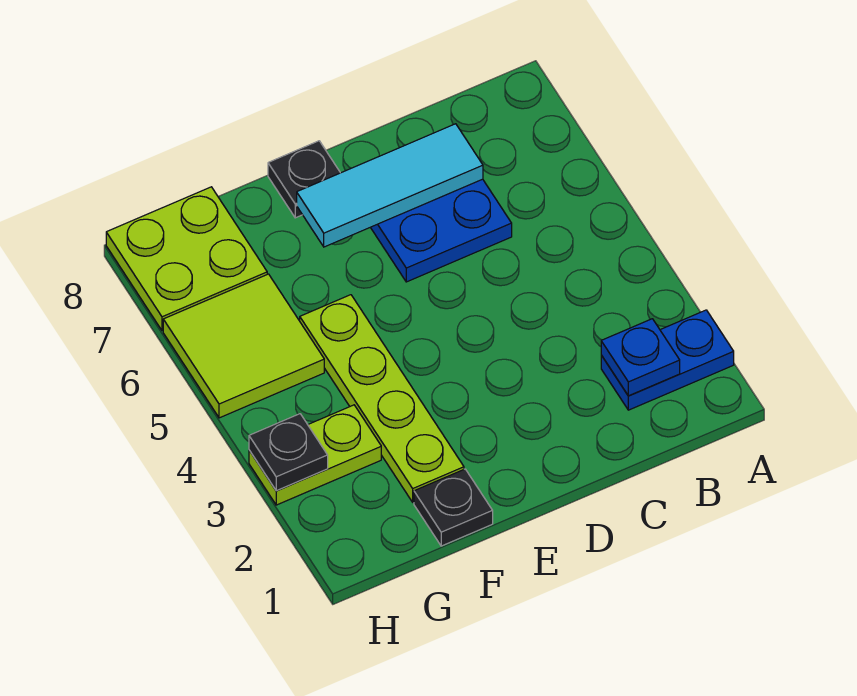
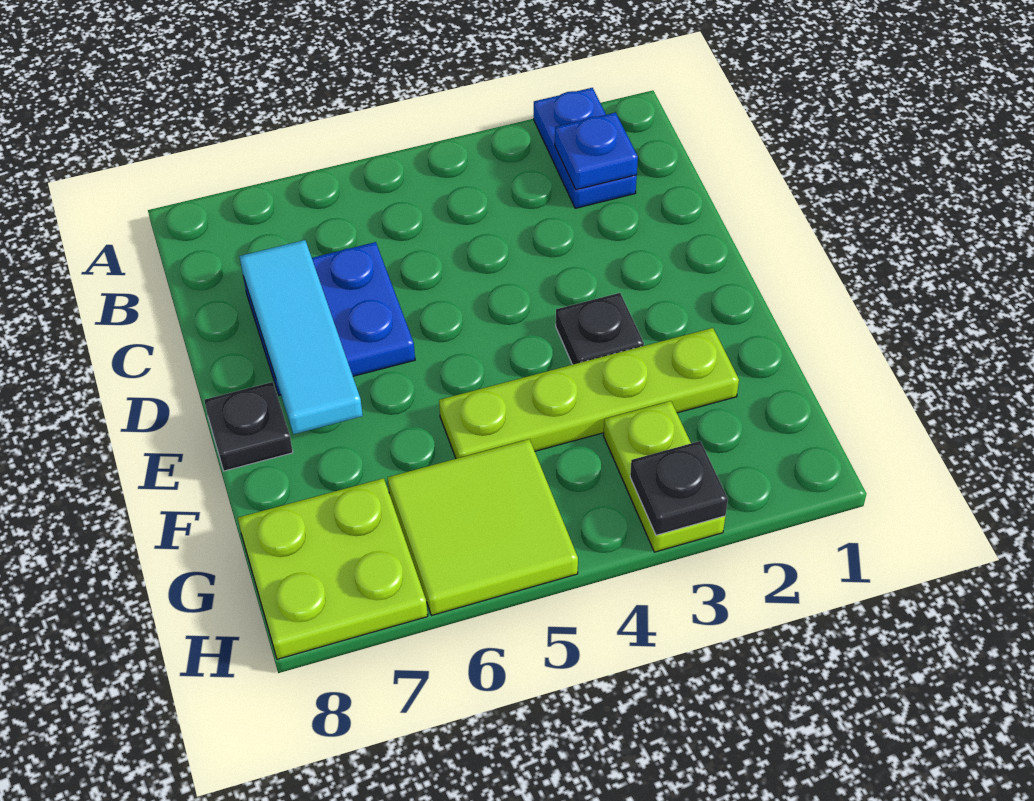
black plate F1 level 1 -> black plate E3 level 1

